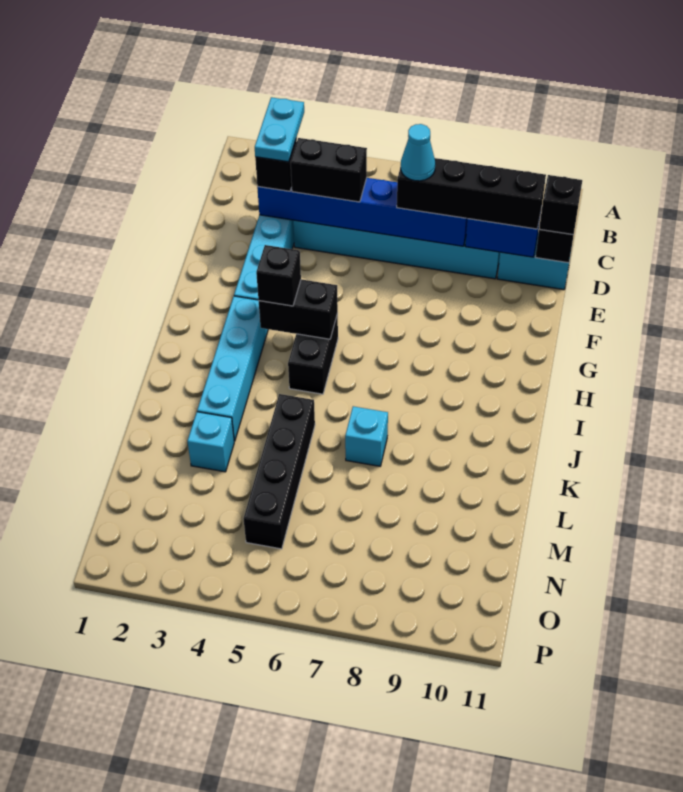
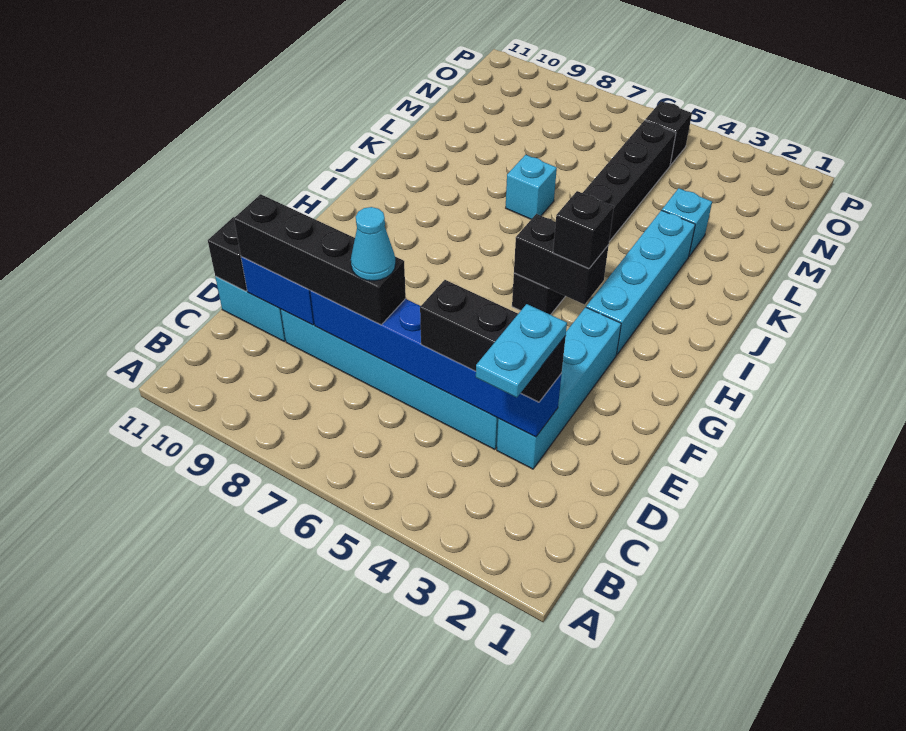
black brick D11 level 3 -> black brick O5 level 1

